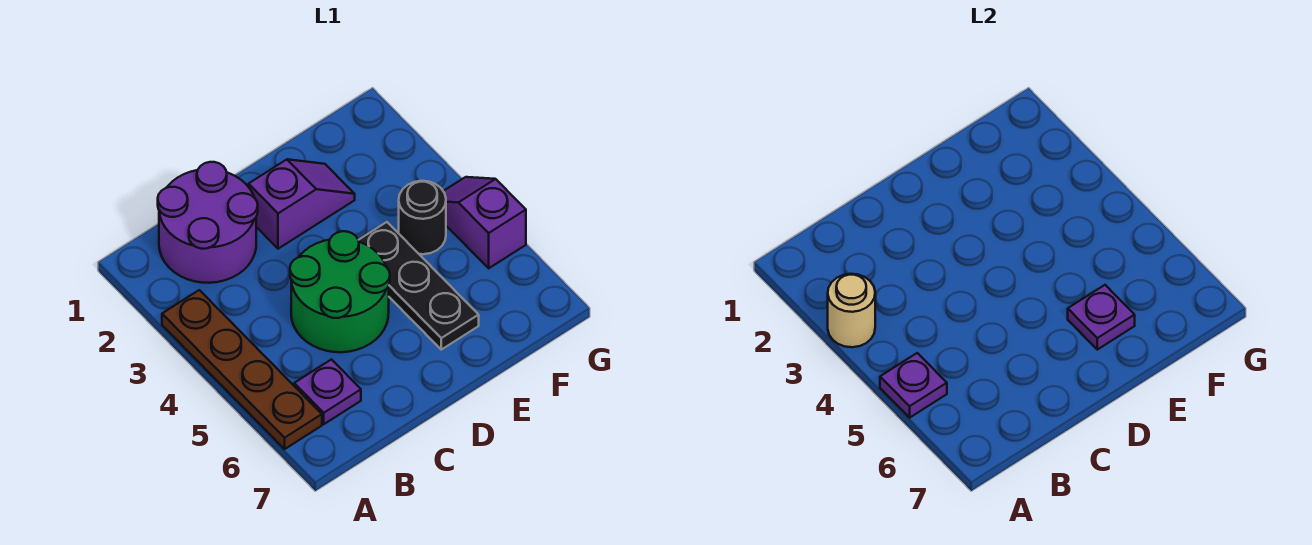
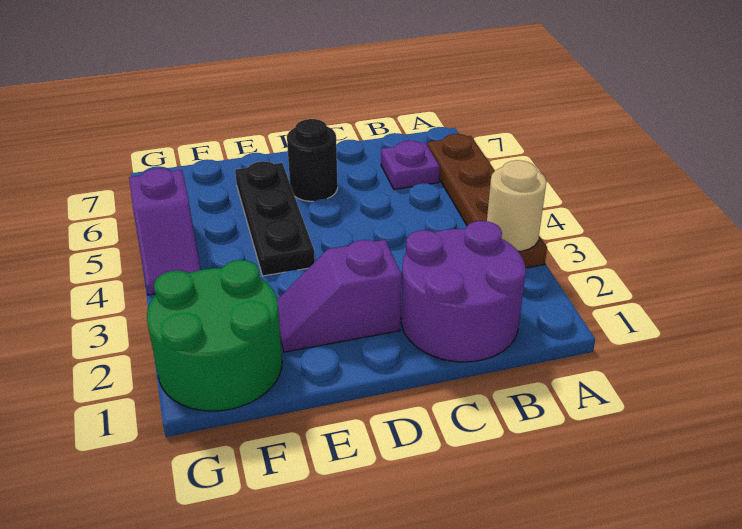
purple plate A5 level 2 -> none
green round brick C4:D5 level 1 -> green round brick F1:G2 level 1
purple plate E6 level 2 -> none
black round brick F4 level 1 -> black round brick D6 level 1

